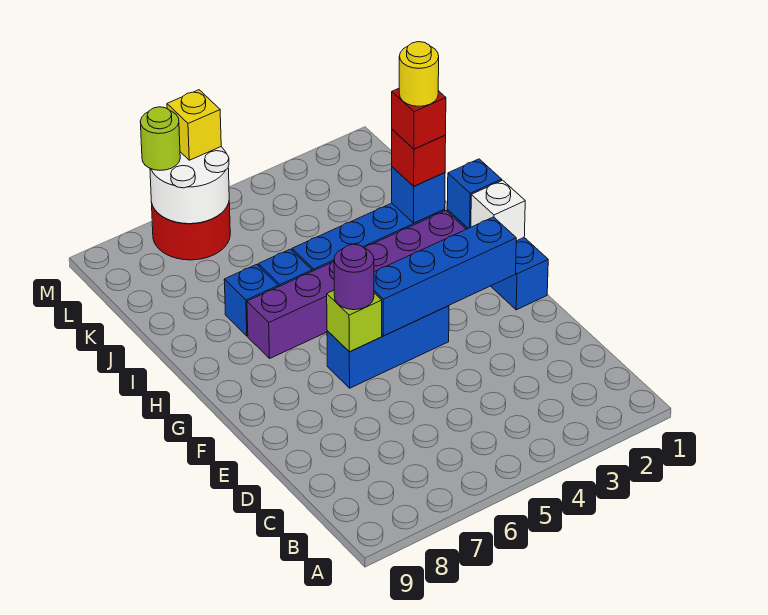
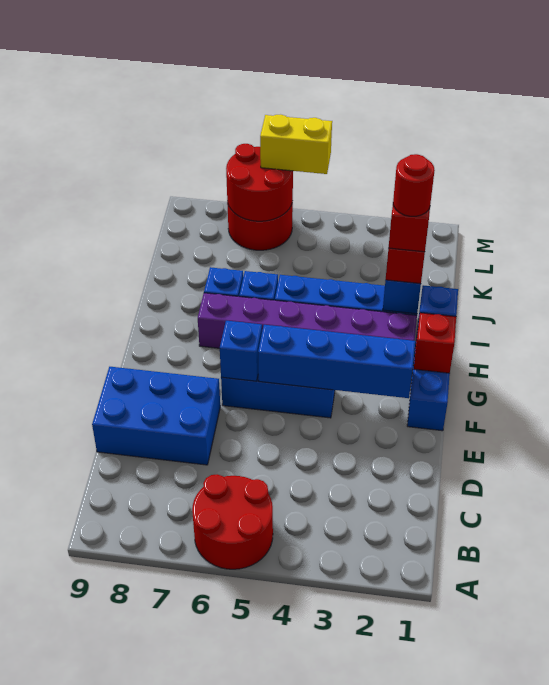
none -> red round brick A5:B6 level 1
none -> blue brick D7:E9 level 1
lime brick F6 level 2 -> blue brick F6 level 2
purple round brick F6 level 3 -> none
white brick G1 level 2 -> red brick G1 level 2
yellow round brick I2 level 5 -> red round brick I2 level 5
white round brick L6:M7 level 2 -> red round brick L6:M7 level 2
yellow brick M6 level 3 -> yellow brick M5:M6 level 3
lime round brick M7 level 3 -> none

